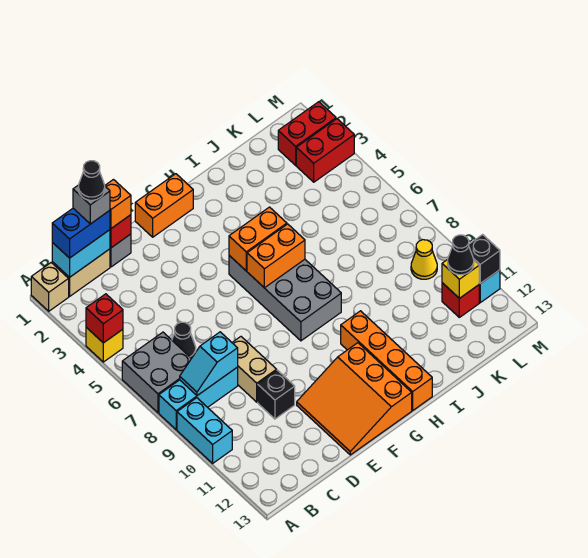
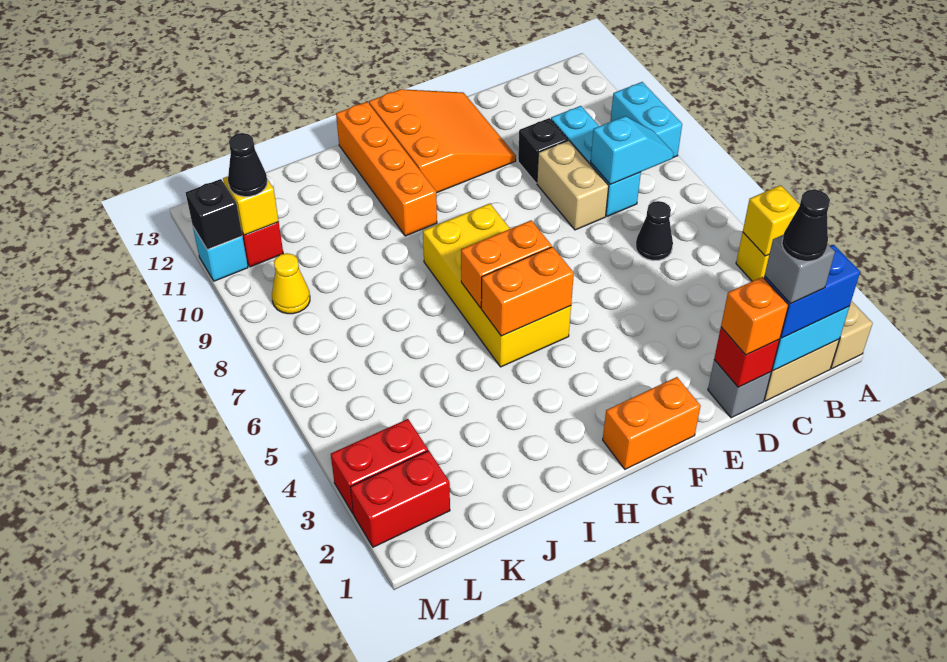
red brick A4 level 2 -> yellow brick A4 level 2
grey brick A6:B7 level 1 -> none
cyan brick A8:C8 level 1 -> cyan brick C8:C10 level 1
grey brick G5:H8 level 1 -> yellow brick G5:H8 level 1

